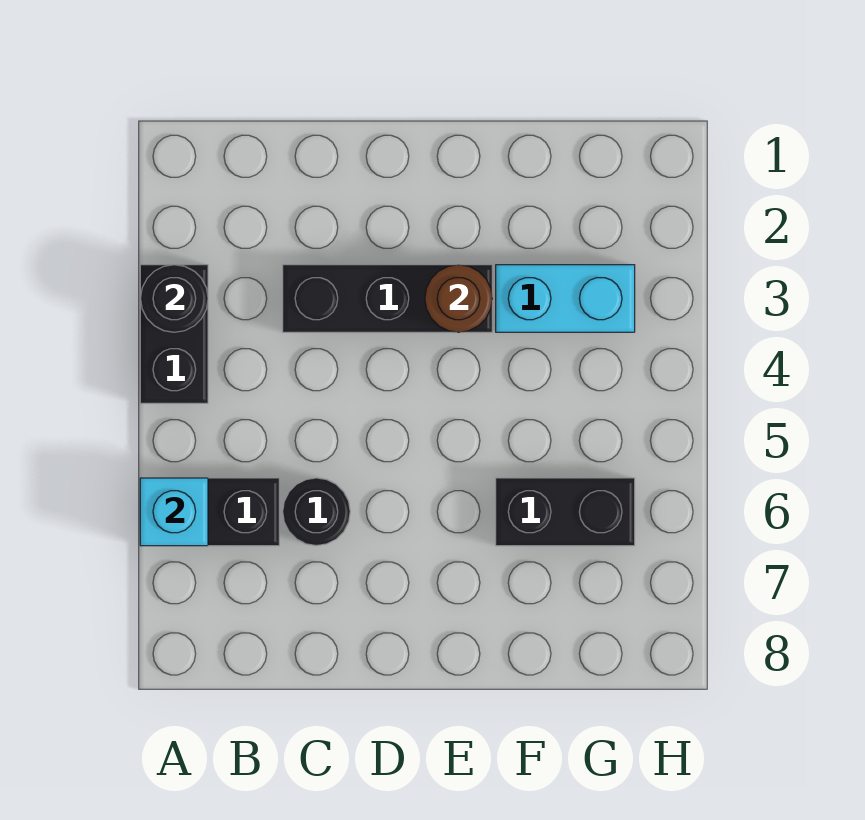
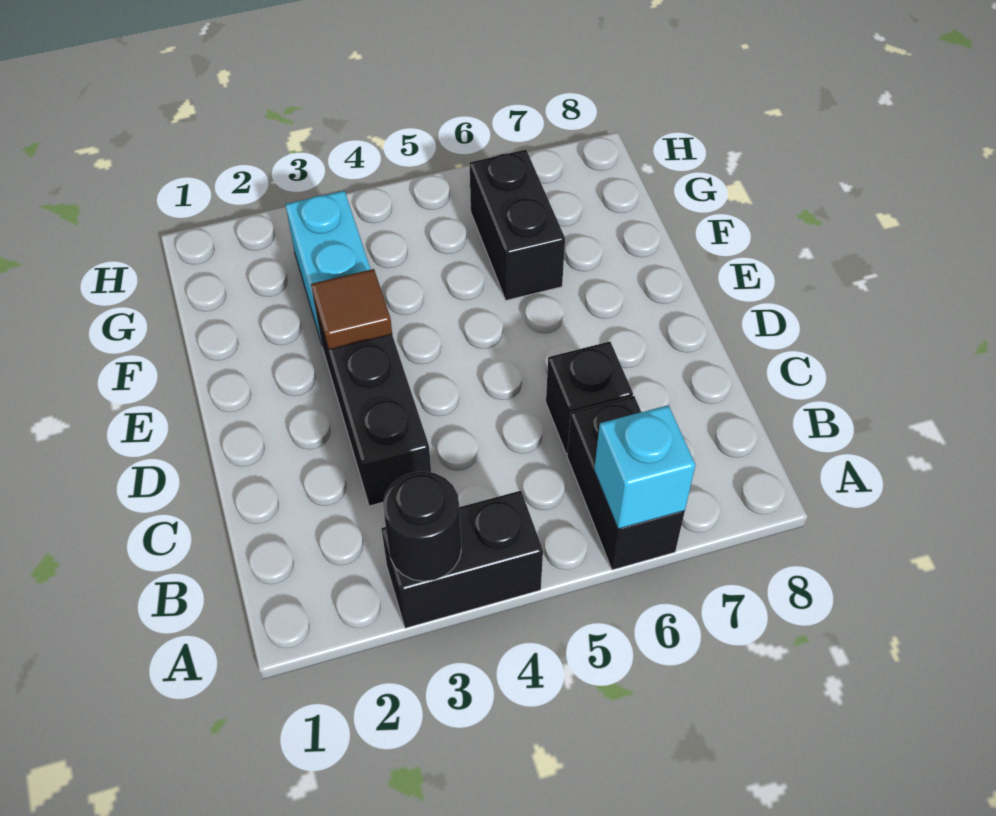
black round brick C6 level 1 -> black brick C6 level 1
brown round brick E3 level 2 -> brown tile E3 level 2

